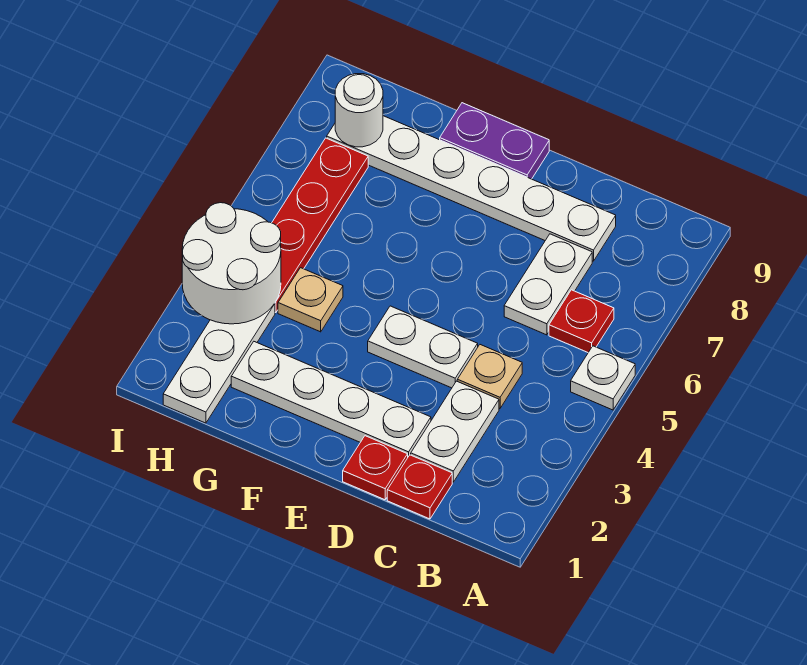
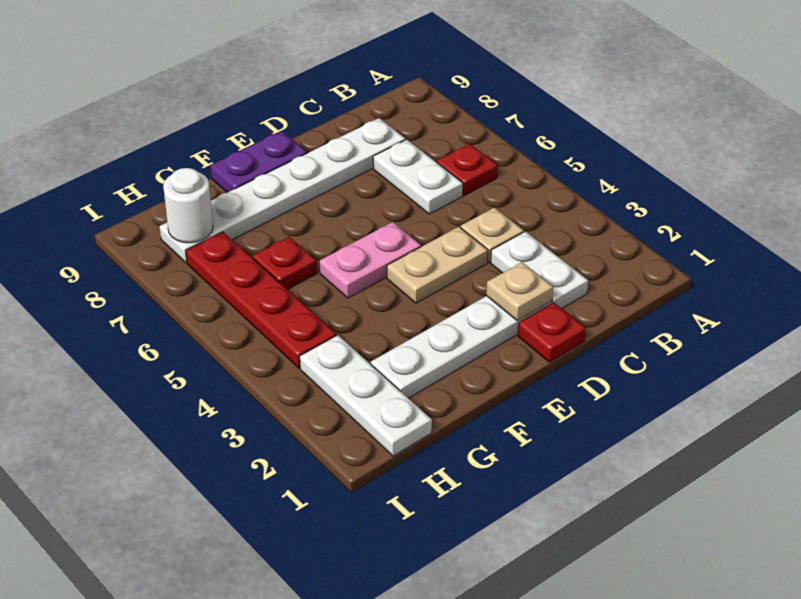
white plate A5 level 1 -> none
red plate C1 level 1 -> red plate G6 level 1
white plate D4:E4 level 1 -> tan plate D4:E4 level 1
none -> pink plate E5:F5 level 1
tan plate G4 level 1 -> tan plate D2 level 2
white round brick H3:I4 level 2 -> none

